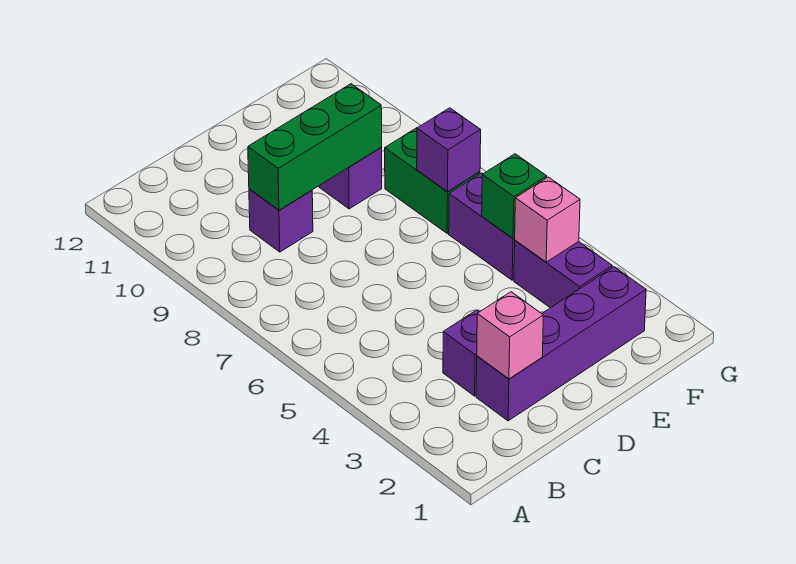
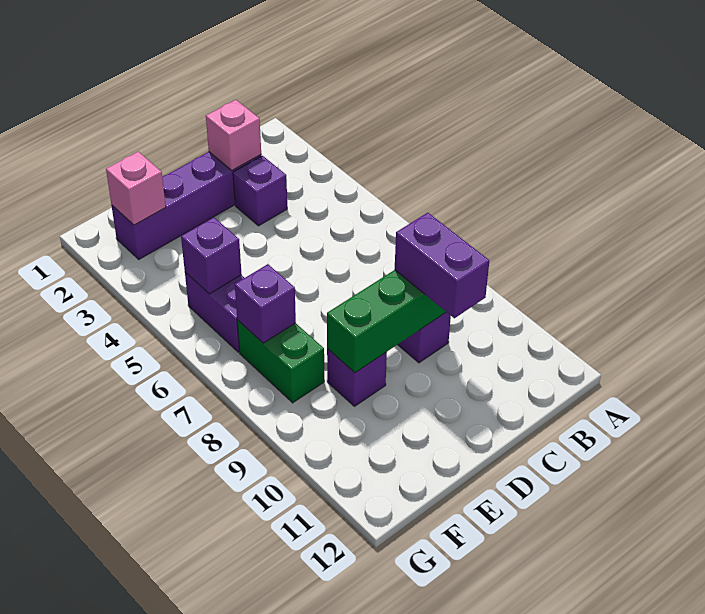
purple brick F3:F4 level 1 -> purple brick C9:C10 level 3
pink brick F4 level 2 -> pink brick F2 level 2
green brick F5 level 2 -> purple brick F5 level 2

